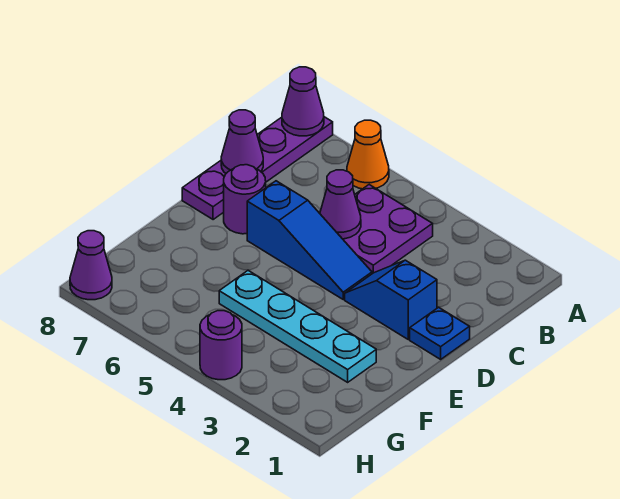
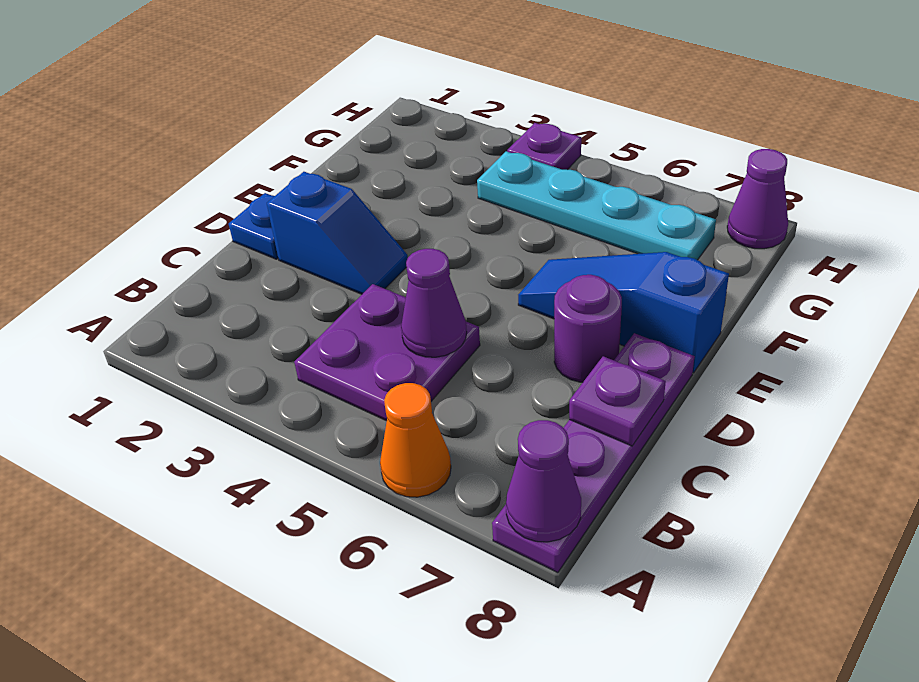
purple cone C8 level 2 -> purple plate C8 level 2
blue slope D4:D6 level 1 top 6 -> blue slope E6:E8 level 1 top 8
cyan plate F2:F5 level 1 -> cyan plate G4:G7 level 1
purple round brick H4 level 1 -> purple plate H4 level 1

